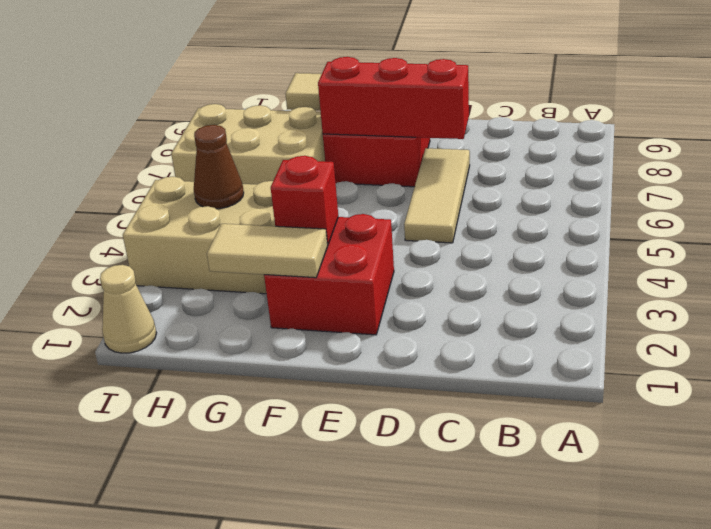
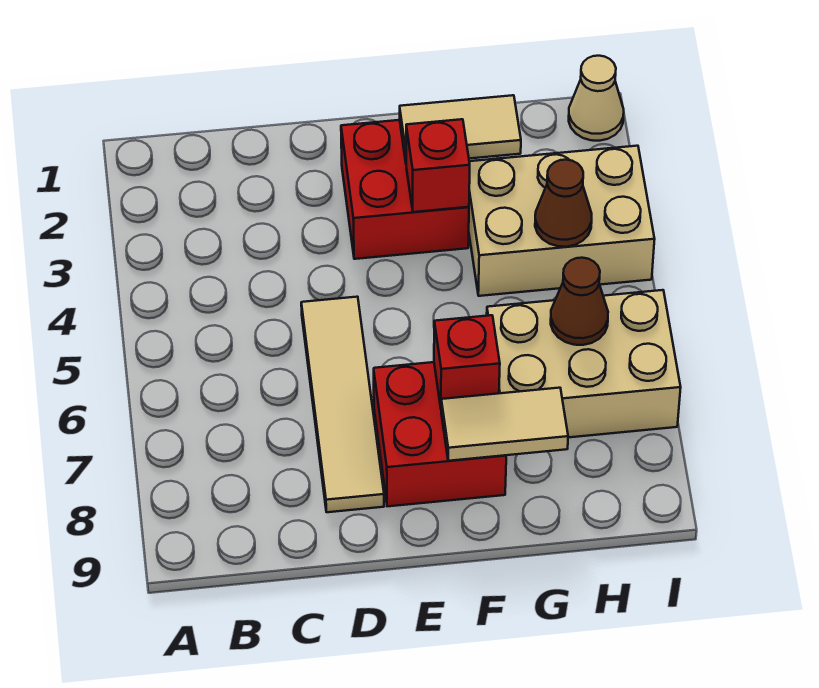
tan tile D5:D7 level 1 -> tan tile D5:D8 level 1
red brick D7:F7 level 2 -> red brick F7 level 2
none -> brown cone H6 level 2

